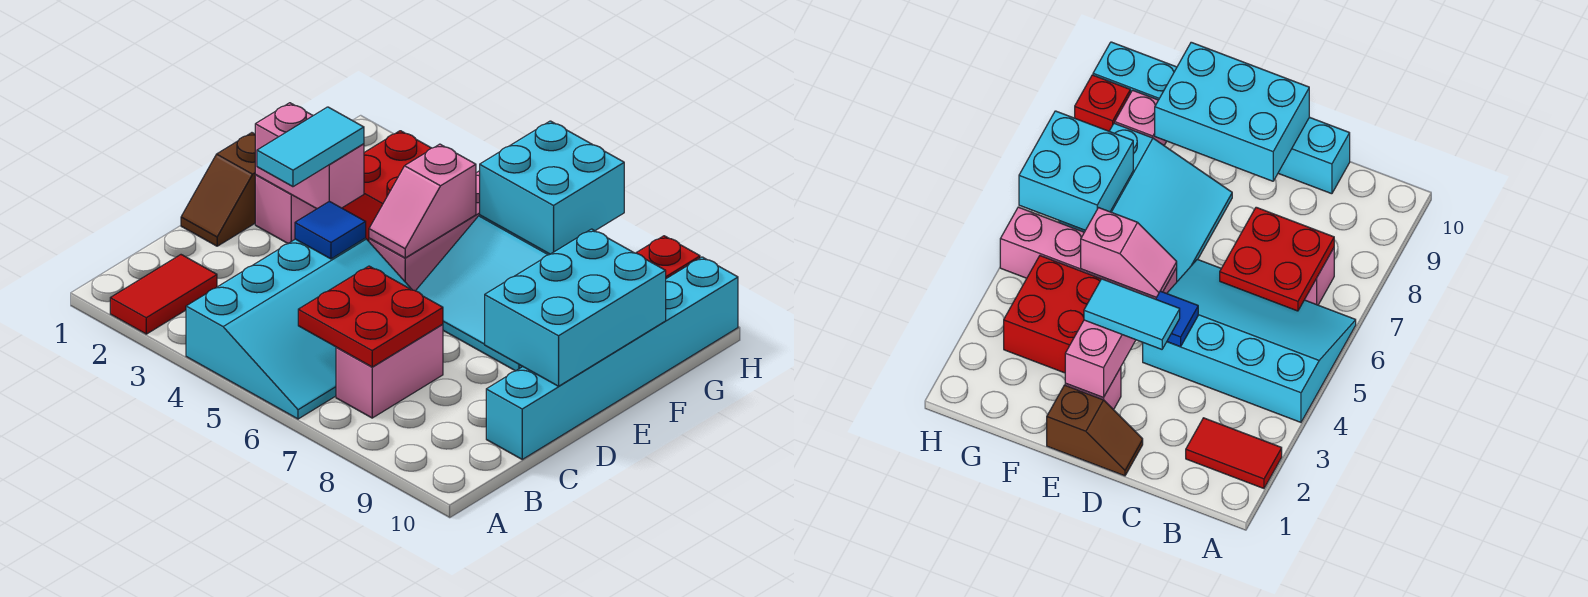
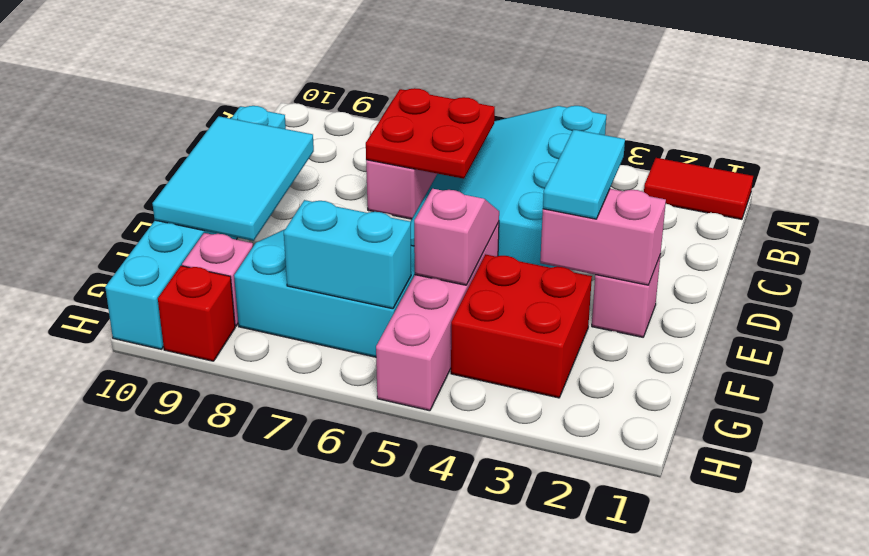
red tile A2:B2 level 1 -> red tile A1:A2 level 1
brown slope D1:E1 level 1 top E -> none
blue tile D4 level 2 -> none
cyan brick D9:F10 level 2 -> cyan tile D9:F10 level 2
cyan brick G6:H7 level 2 -> cyan brick G6:G7 level 2

